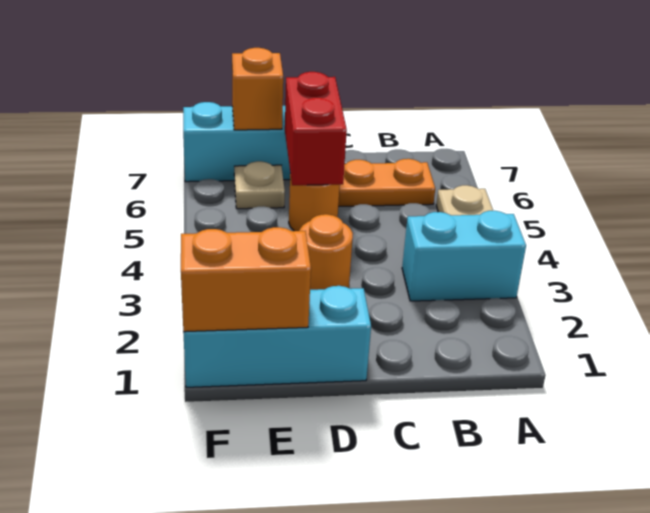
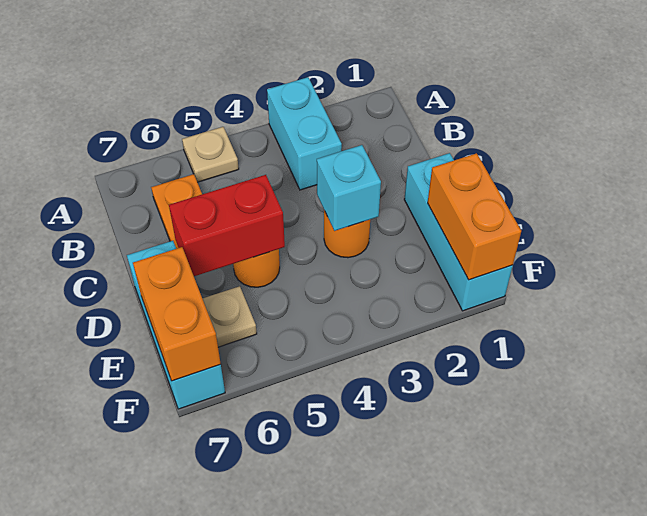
none -> cyan brick D3 level 2
orange brick E7 level 2 -> orange brick E7:F7 level 2

